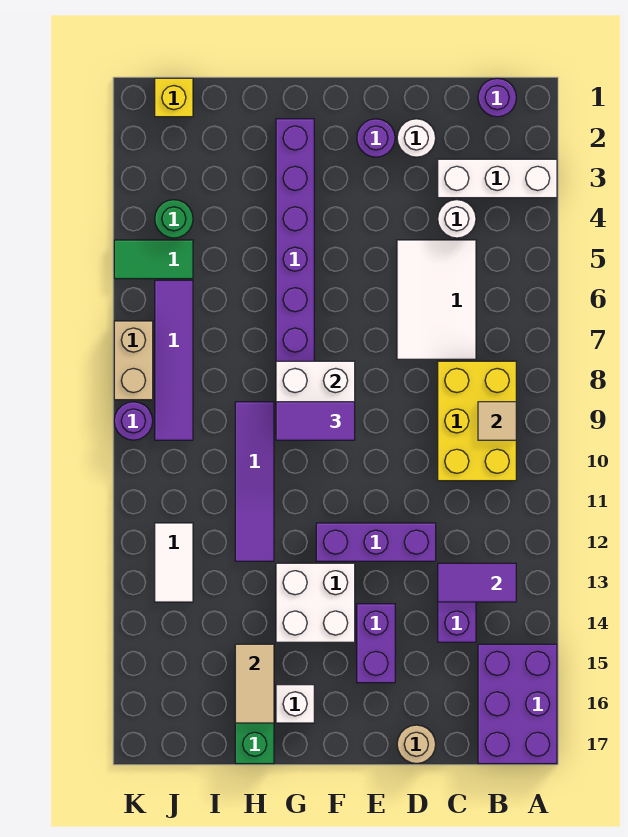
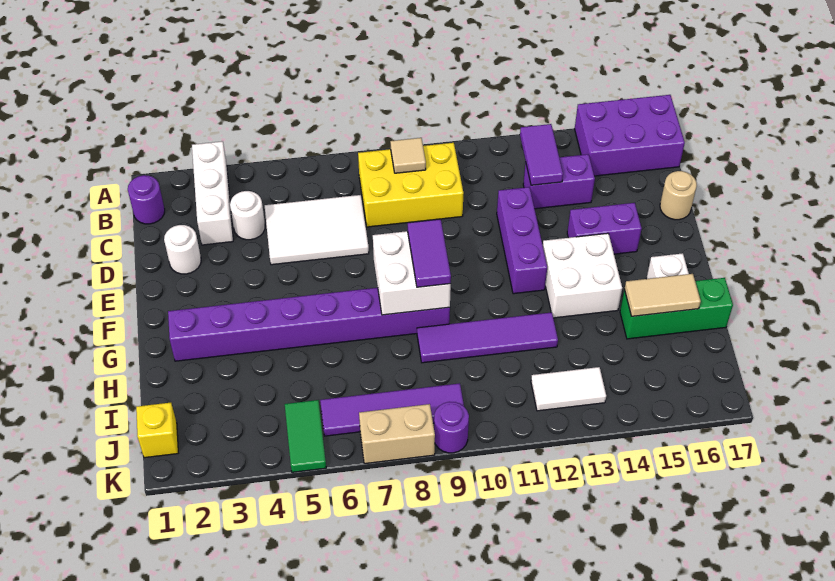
purple round brick E2 level 1 -> none
green round brick J4 level 1 -> none

